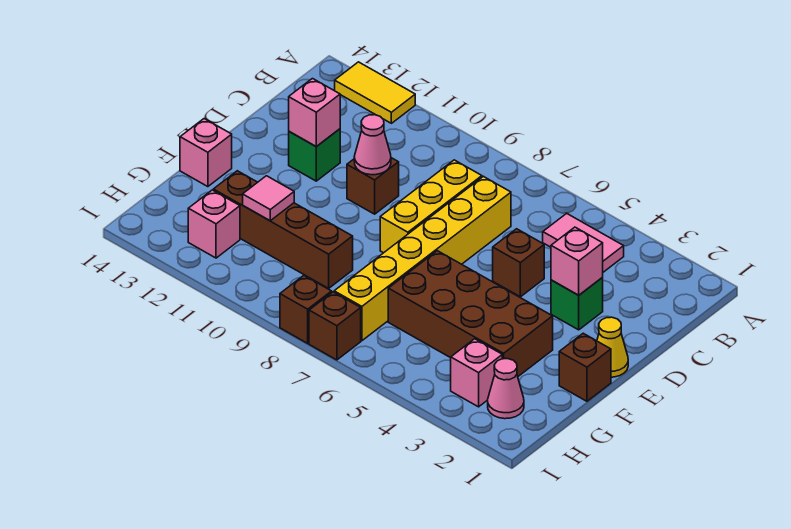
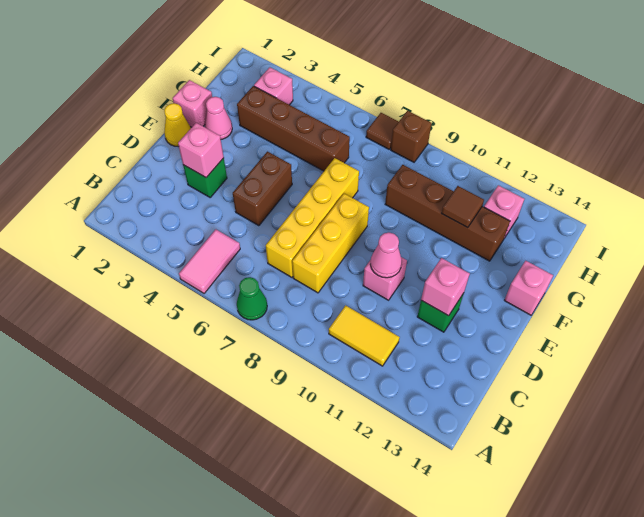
none -> green cone A7 level 1
yellow tile A12:A13 level 1 -> yellow tile B10:B11 level 1
pink tile B4:B5 level 1 -> pink tile A5:B5 level 1
yellow brick C7:H7 level 1 -> yellow brick C7:F7 level 1
brown brick D5 level 1 -> brown brick D5:E5 level 1
brown brick D10 level 1 -> pink brick D10 level 1
brown brick F1 level 1 -> pink brick F1 level 1
brown brick F3:G6 level 1 -> brown brick G3:G6 level 1
pink tile G11 level 2 -> brown tile G11 level 2
pink cone H2 level 1 -> pink cone F2 level 1
brown brick I7 level 1 -> brown tile I7 level 1

